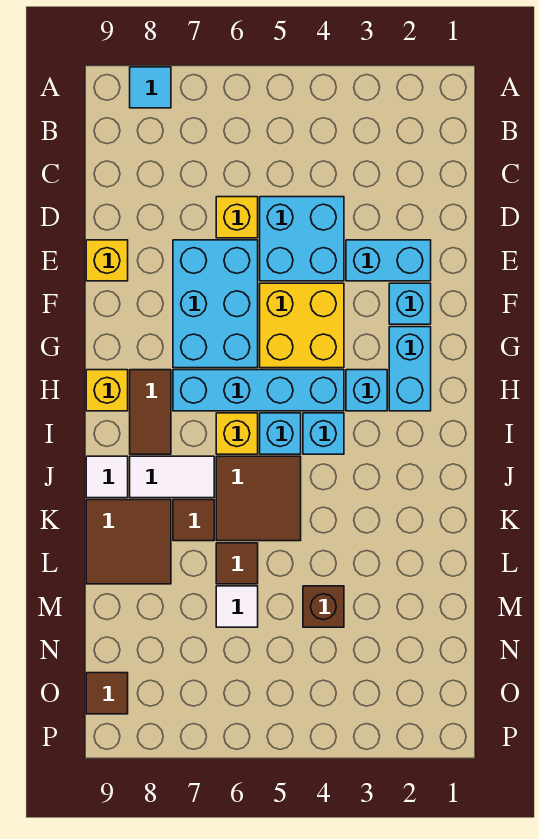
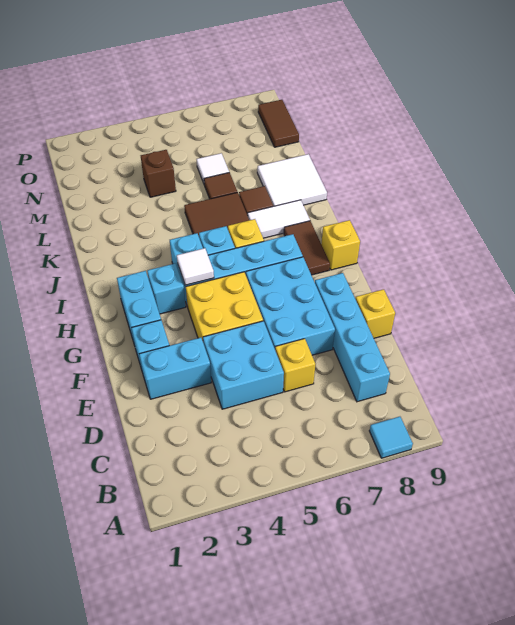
none -> cyan brick C8:F8 level 1
white tile J9 level 1 -> white tile H4 level 2
brown tile K8:L9 level 1 -> white tile K8:L9 level 1
brown tile O9 level 1 -> brown tile N9:O9 level 1

